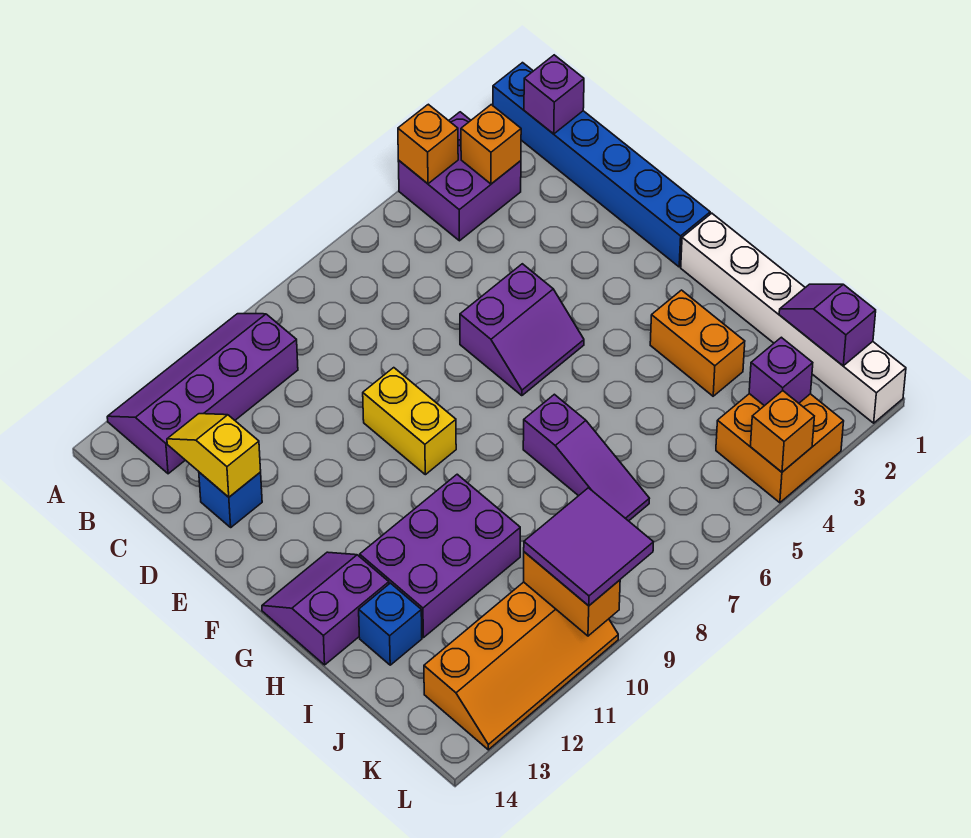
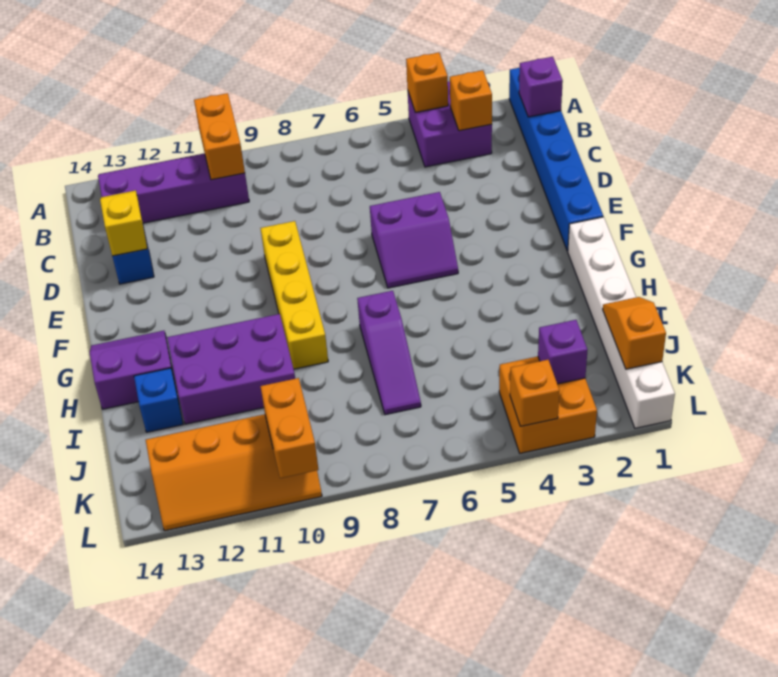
yellow brick E9:F9 level 1 -> yellow brick E9:H9 level 1
orange brick H3:I3 level 1 -> orange brick A10:B10 level 2
purple slope J1:K1 level 2 top K -> orange slope J1:K1 level 2 top K
purple tile K9:L10 level 3 -> none

